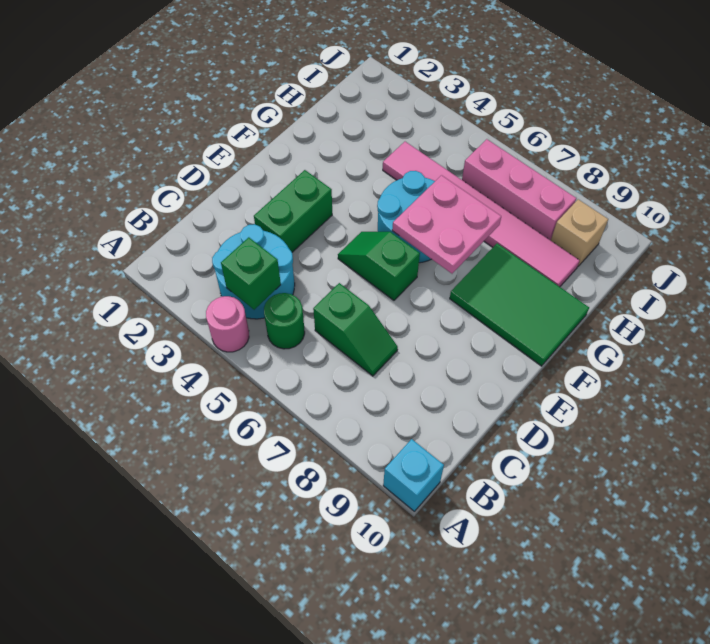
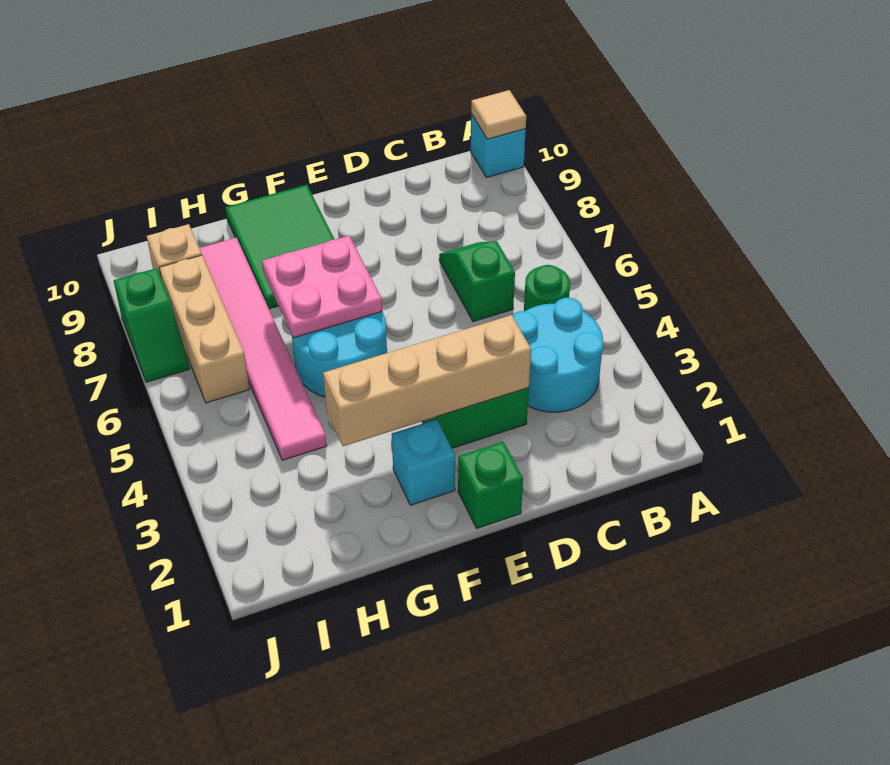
pink round brick A4 level 1 -> none
none -> tan tile A10 level 2
green brick B4 level 2 -> green brick E1 level 1
none -> tan brick D3:G3 level 2
green slope E5:E6 level 1 top 6 -> green slope J7:J8 level 1 top 8
none -> cyan brick F2 level 1
pink brick I6:I8 level 1 -> tan brick I6:I8 level 1

